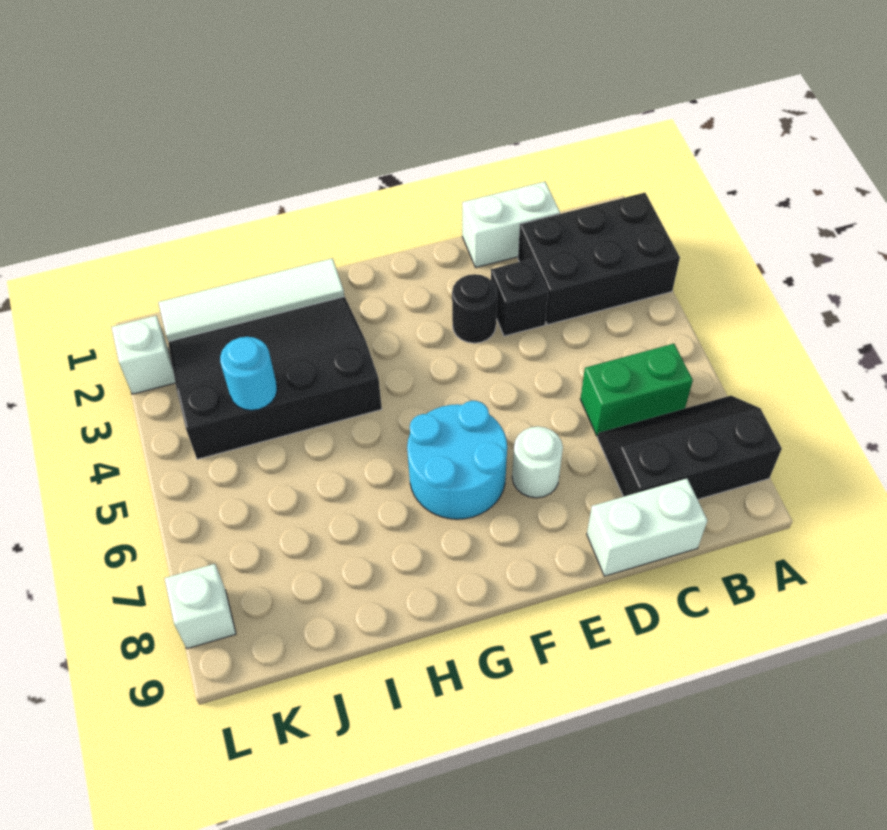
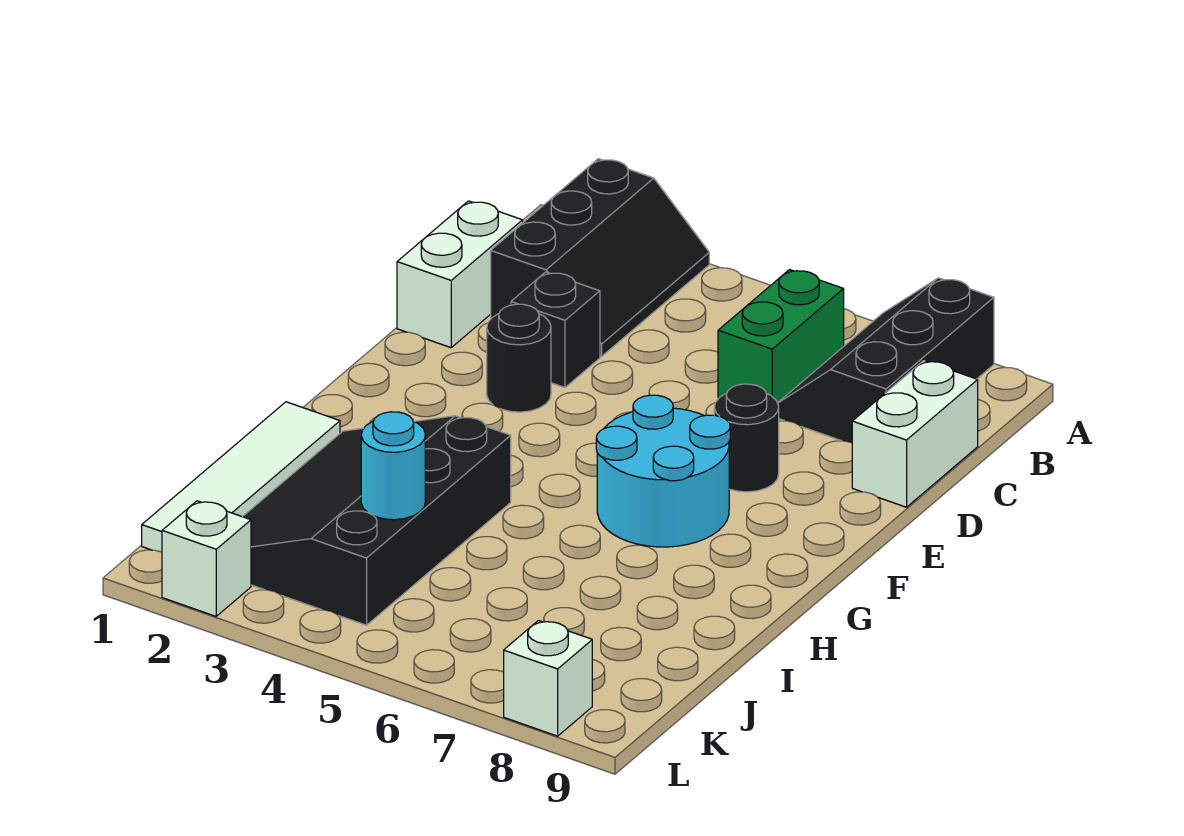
black brick A2:C3 level 1 -> black slope A2:C3 level 1 top 2
white round brick E7 level 1 -> black round brick E7 level 1

